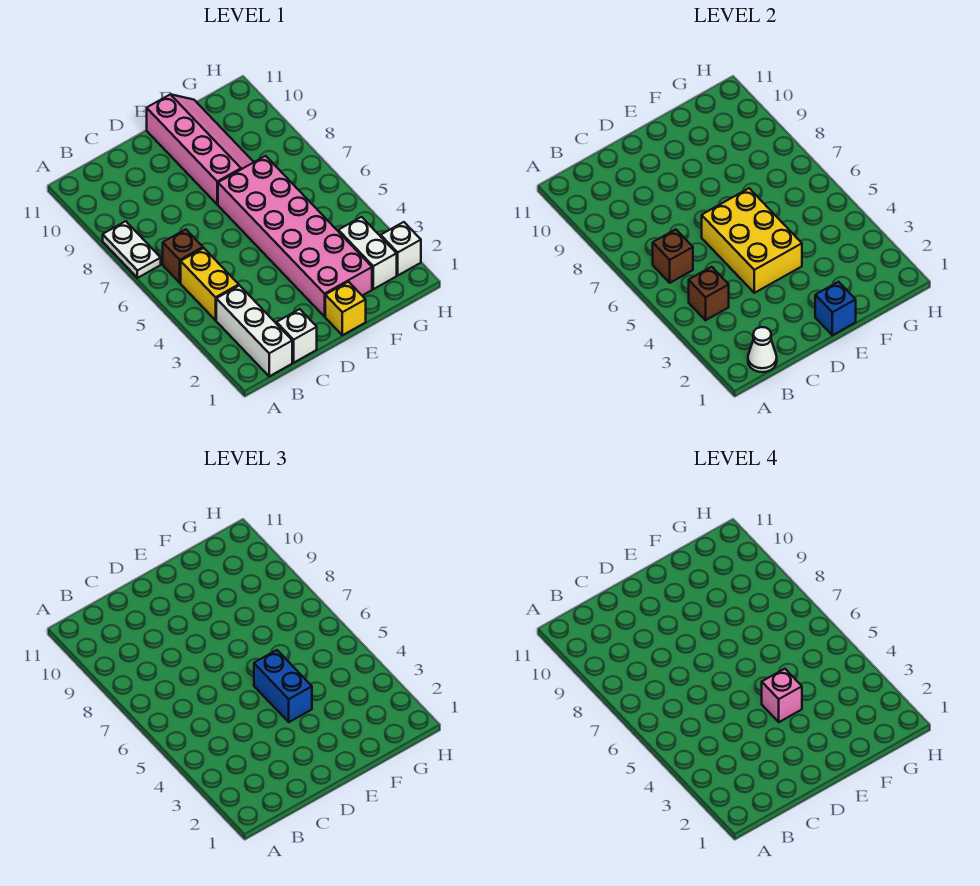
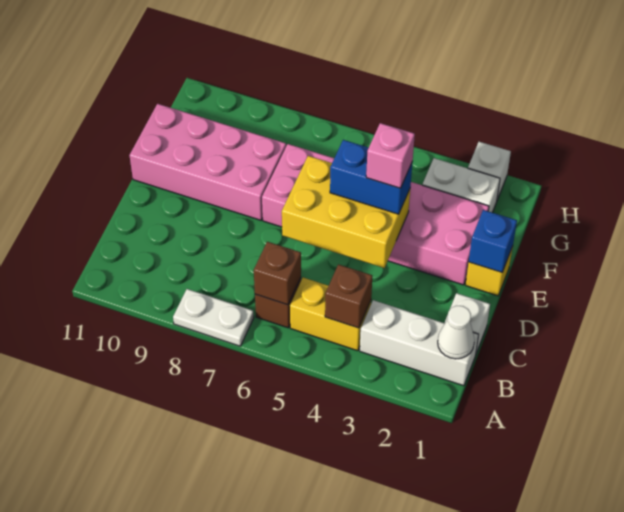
pink slope E8:F11 level 1 top E -> pink brick E8:F11 level 1

